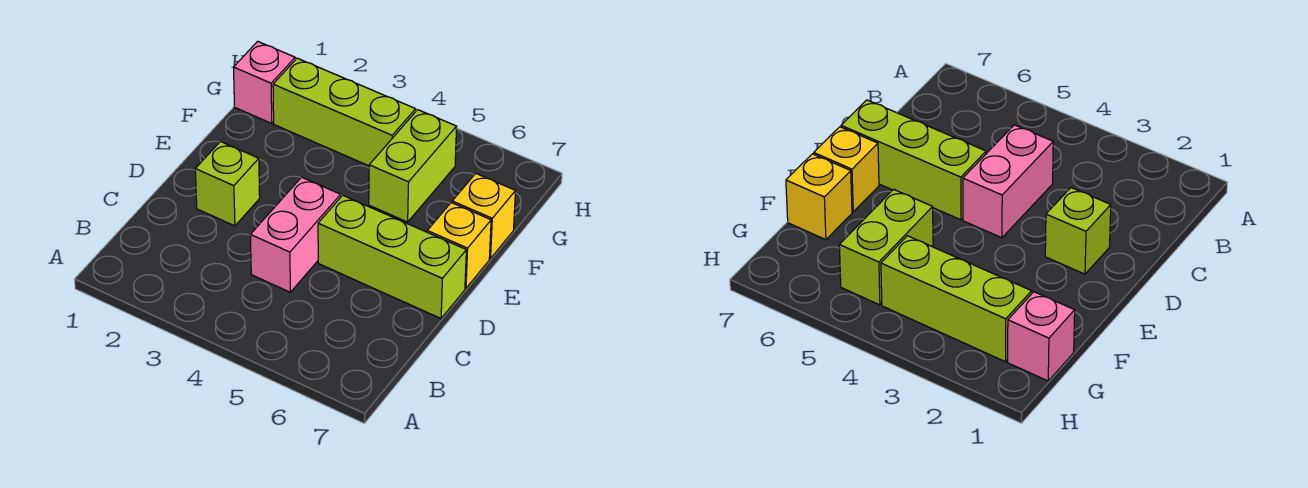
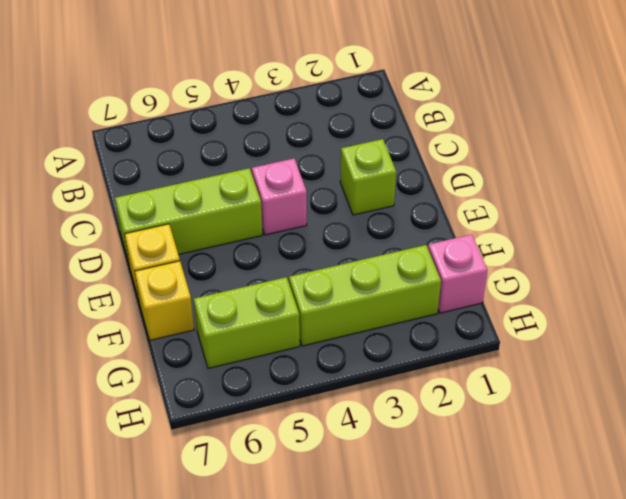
pink brick C4:D4 level 1 -> pink brick D4 level 1
lime brick F5:G5 level 1 -> lime brick G5:G6 level 1

